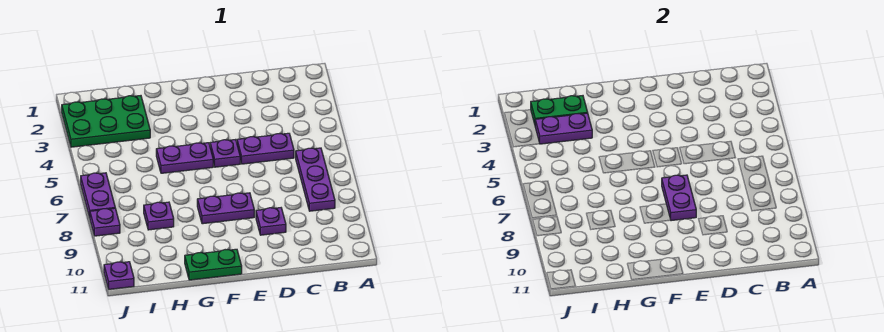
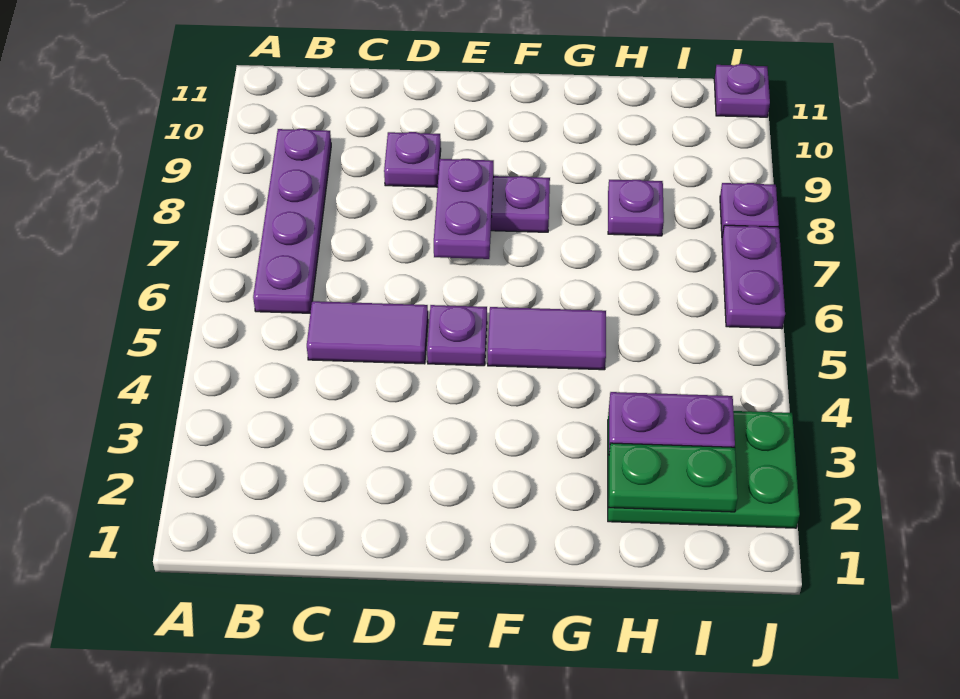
purple plate B6:B8 level 1 -> purple plate B6:B9 level 1
purple plate C5:D5 level 1 -> purple tile C5:D5 level 1
purple plate F5:G5 level 1 -> purple tile F5:G5 level 1
green plate F11:G11 level 1 -> none

